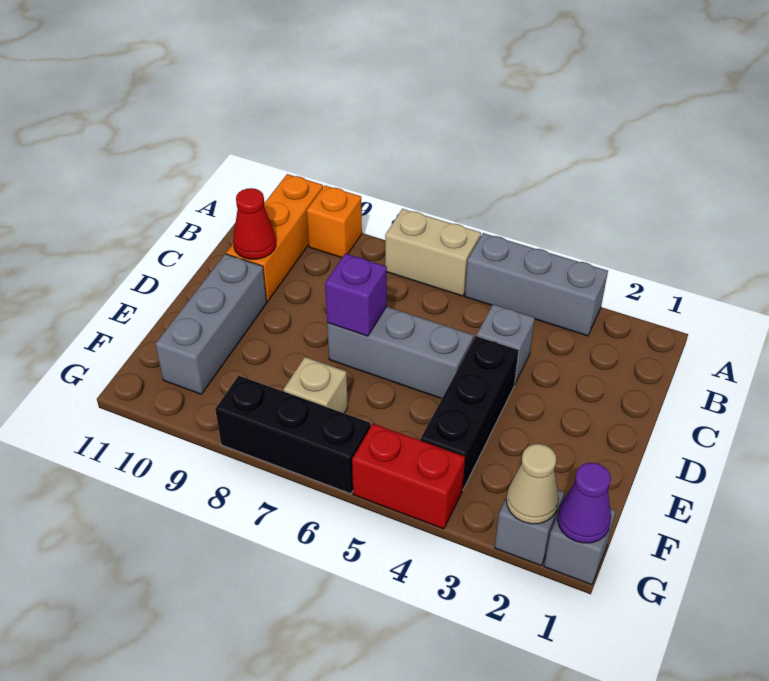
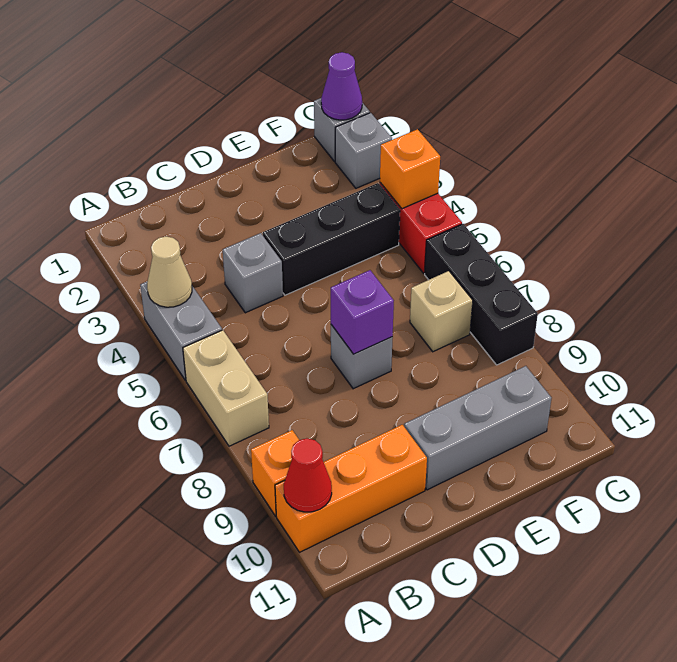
grey brick A3:A5 level 1 -> grey brick A4:A5 level 1
red cone C10 level 2 -> red cone A10 level 2
grey brick D5:D7 level 1 -> grey brick D7 level 1
tan cone G2 level 2 -> tan cone A4 level 2
none -> orange brick G4 level 2

